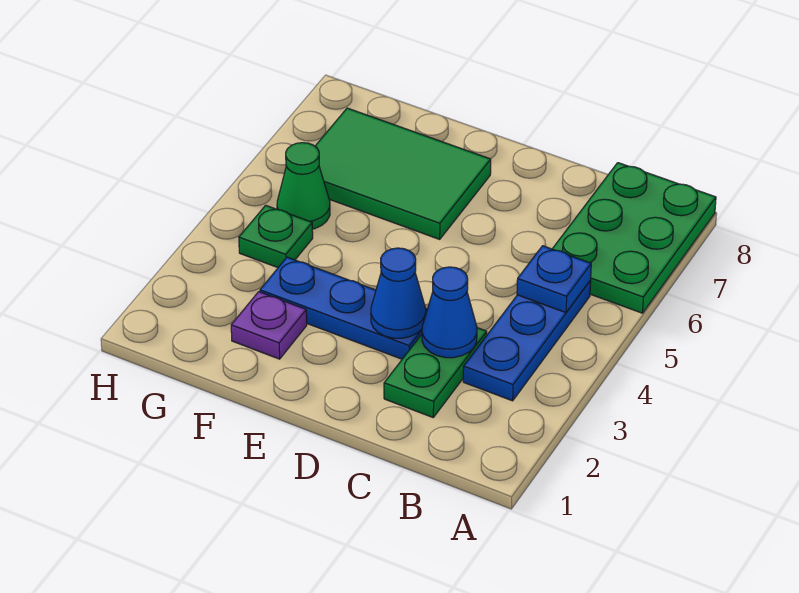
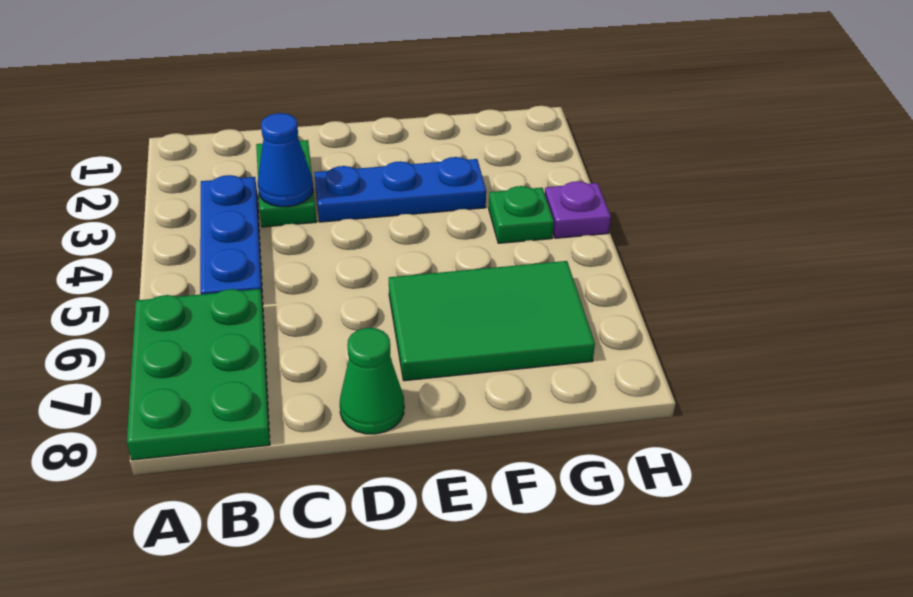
blue plate B5 level 2 -> none
blue cone D3 level 2 -> none
purple plate F2 level 1 -> purple plate H4 level 1
green cone G5 level 1 -> green cone D8 level 1

